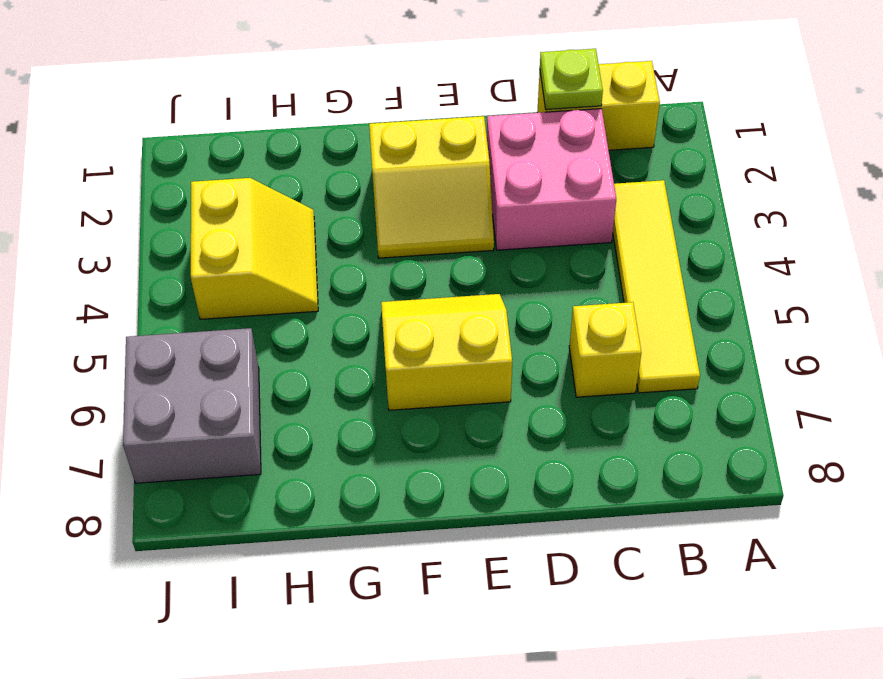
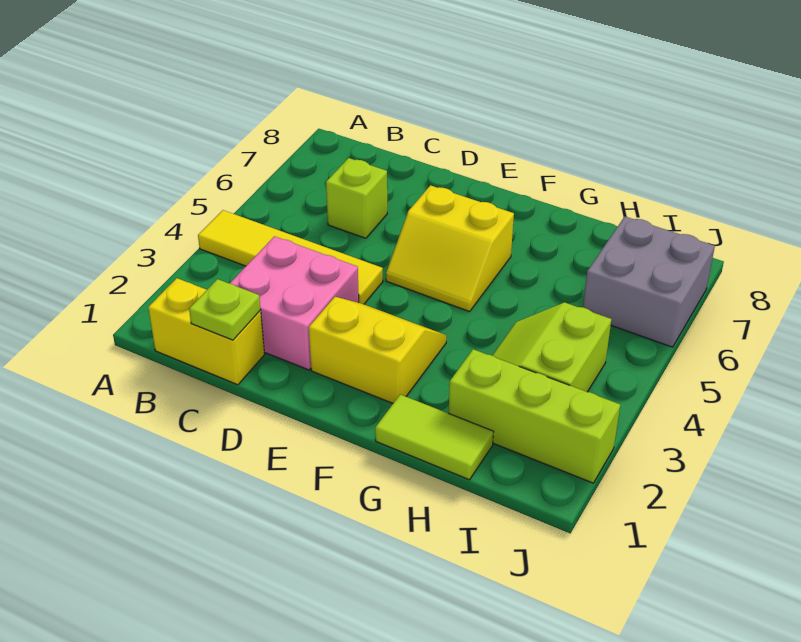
yellow tile B3:B6 level 1 -> yellow tile A4:D4 level 1
yellow brick C6 level 1 -> lime brick C6 level 1
none -> lime tile G1:H1 level 1
none -> lime brick H2:J2 level 1
yellow slope H3:I4 level 1 top I -> lime slope H3:I4 level 1 top I

